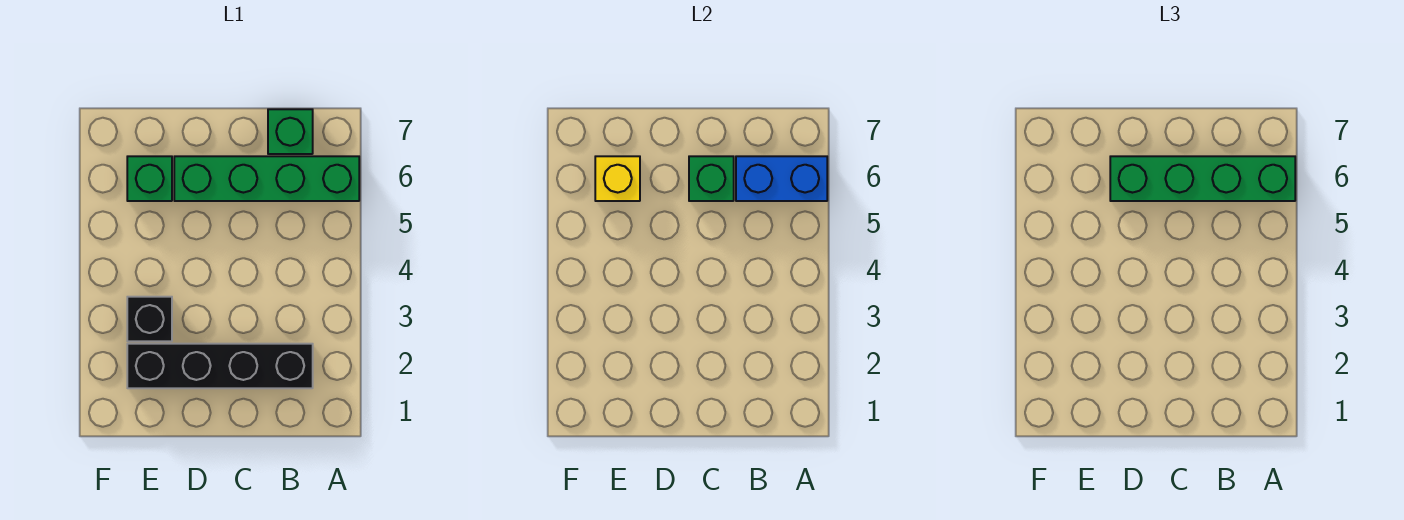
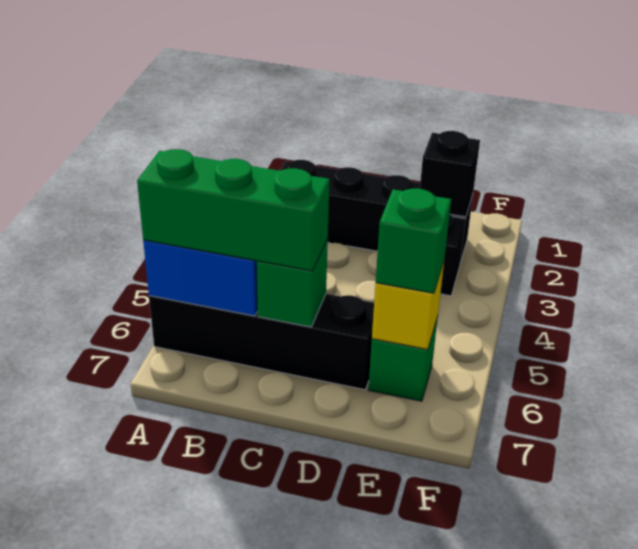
green brick A6:D6 level 1 -> black brick A6:D6 level 1
green brick A6:D6 level 3 -> green brick A6:C6 level 3
green brick B7 level 1 -> green brick E6 level 3
none -> black brick E2 level 2

